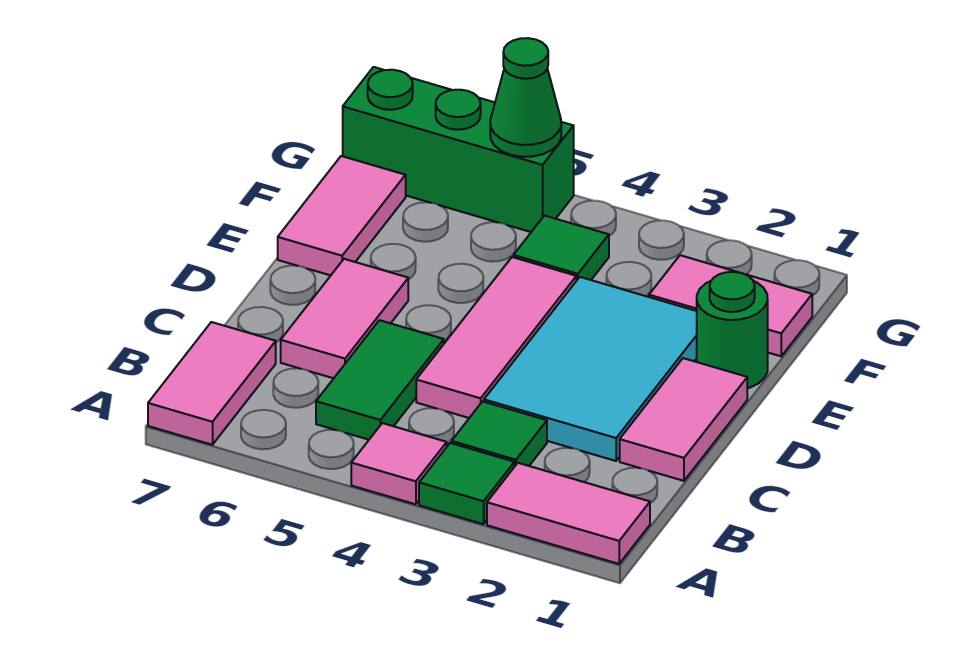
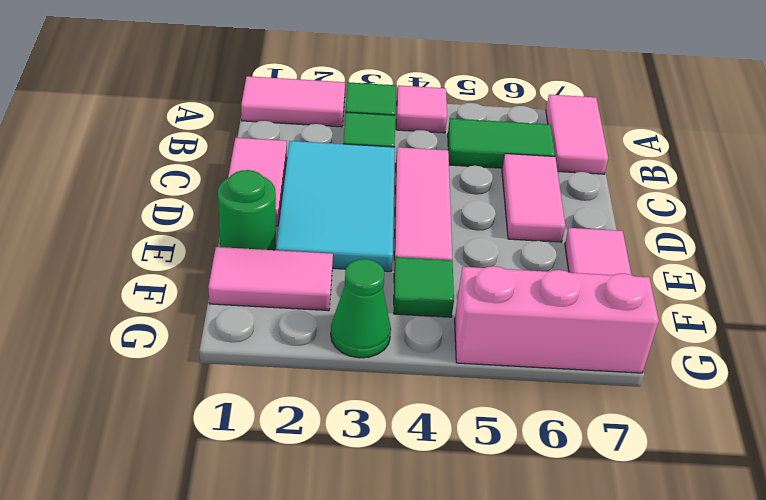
green tile B5:C5 level 1 -> green tile B5:B6 level 1
green brick G5:G7 level 1 -> pink brick G5:G7 level 1
green cone G5 level 2 -> green cone G3 level 1

